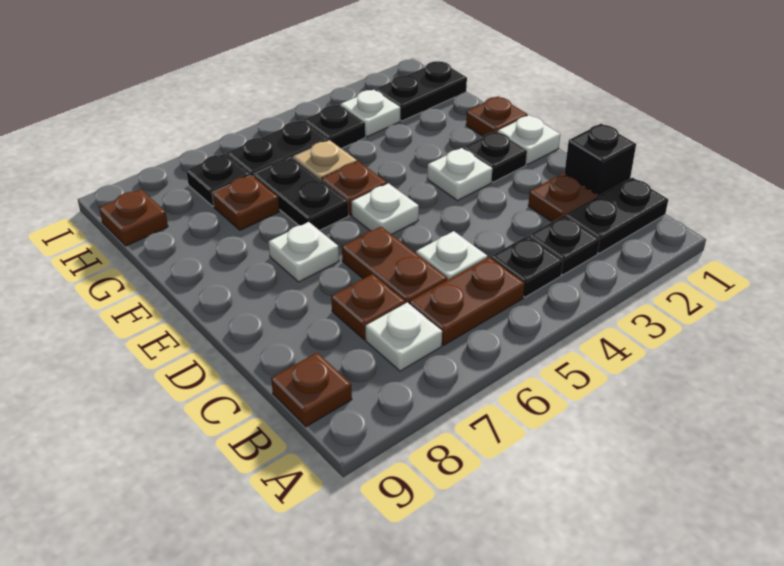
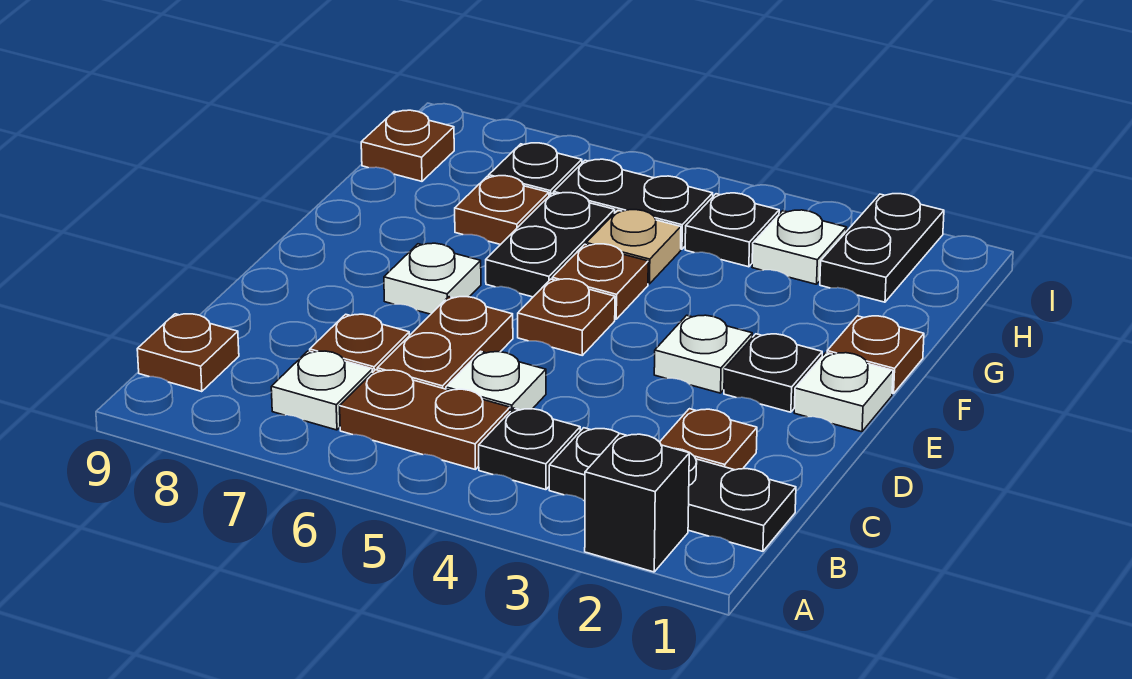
black brick C1 level 1 -> black brick A2 level 1
white plate E5 level 1 -> brown plate E5 level 1
black plate H1:H2 level 1 -> black plate H2:I2 level 1

